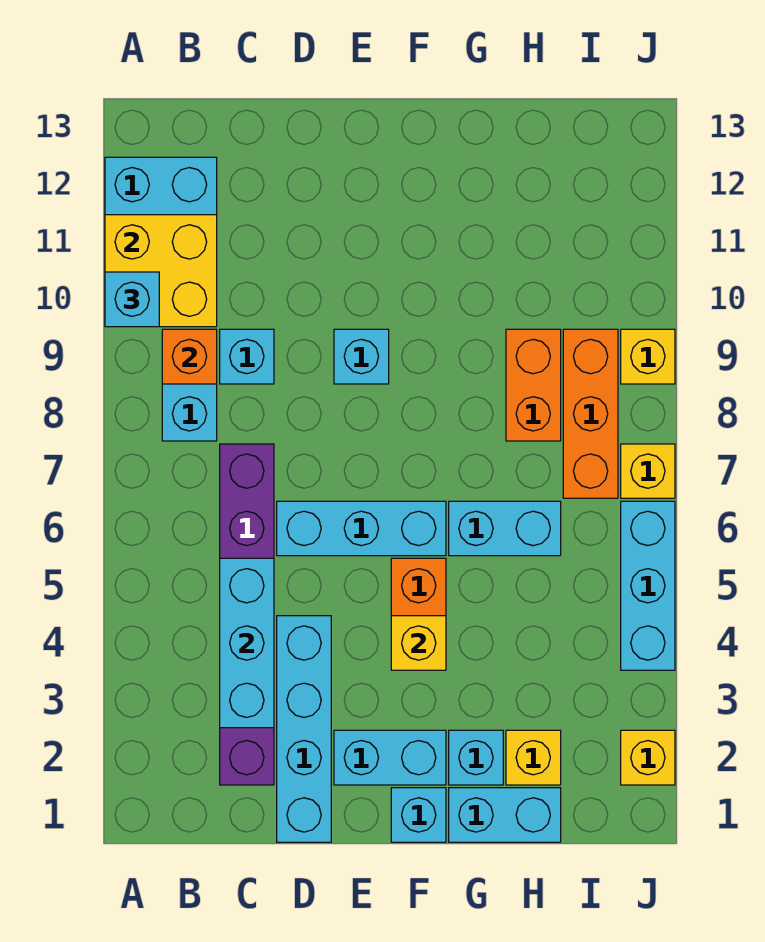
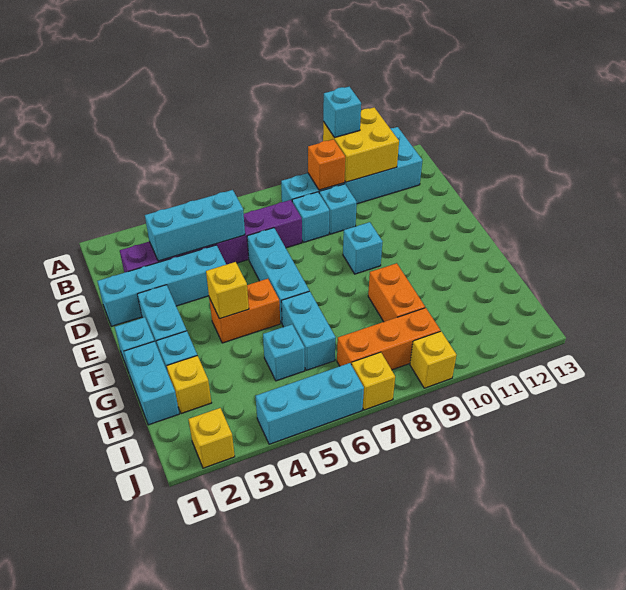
none -> cyan brick C8 level 1
none -> cyan brick H5 level 1
orange brick H8:H9 level 1 -> orange brick G9:H9 level 1

